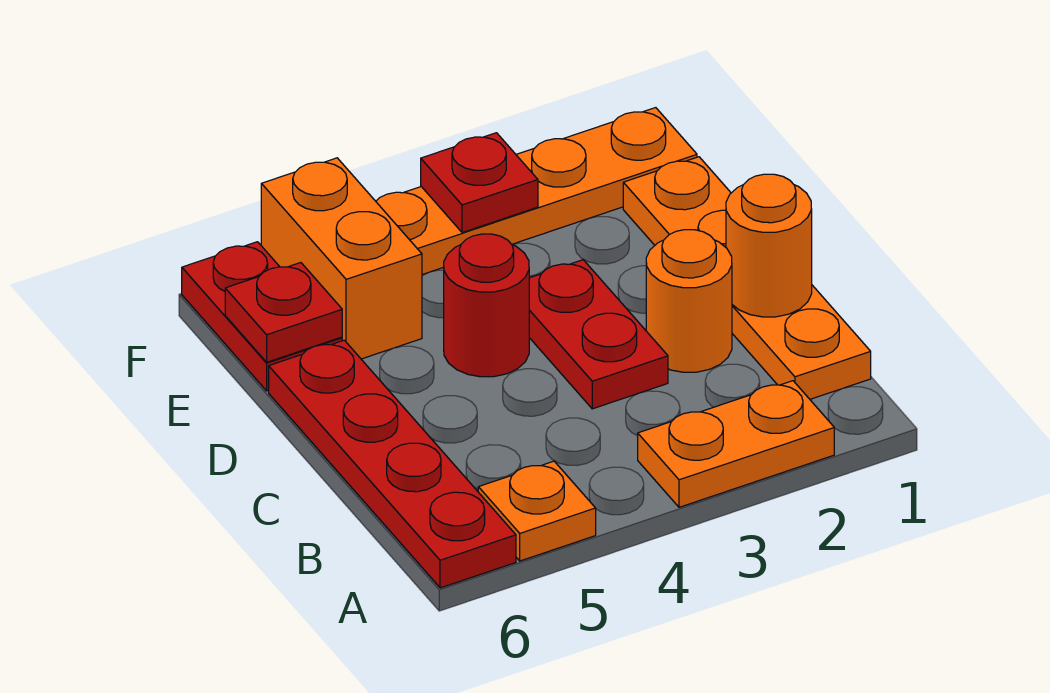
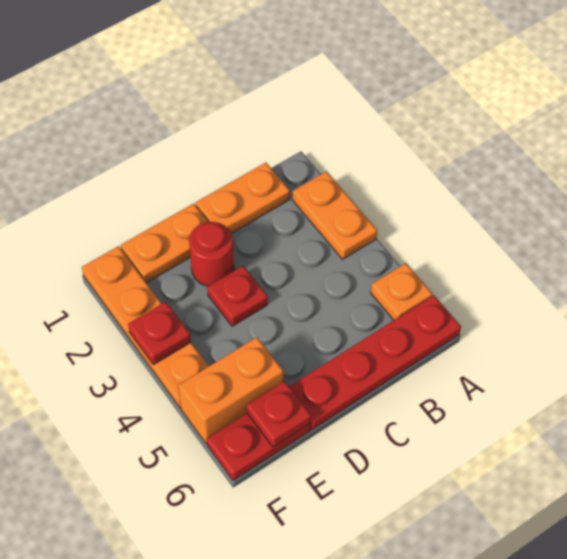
orange round brick C1 level 2 -> none
orange round brick C2 level 1 -> none
red plate C3:D3 level 1 -> red plate D3 level 1
red round brick D4 level 1 -> red round brick D2 level 1

